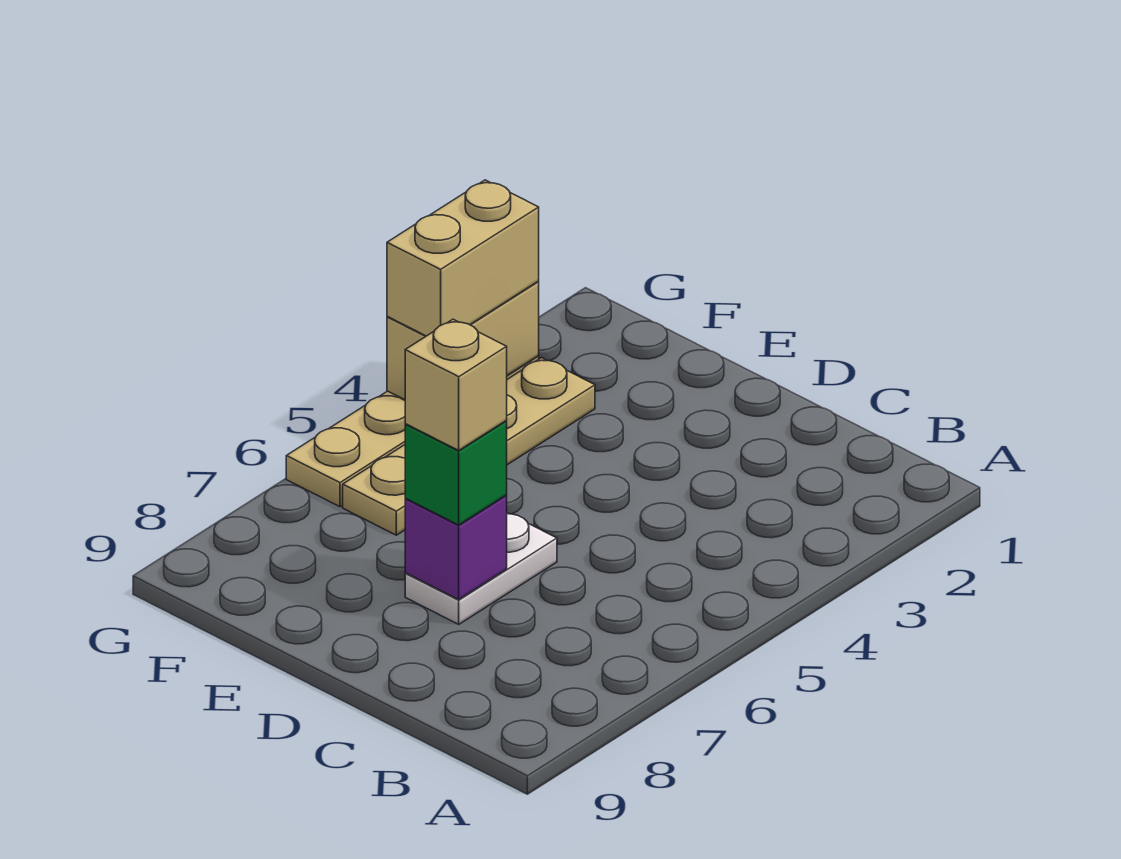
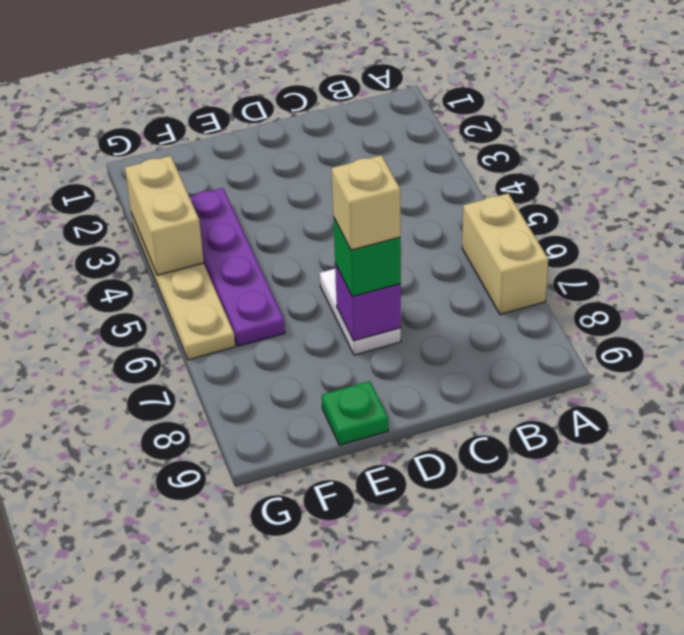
none -> green plate E9 level 1
tan plate F3:F6 level 1 -> purple plate F3:F6 level 1
tan brick G3:G4 level 3 -> tan brick A6:A7 level 1

